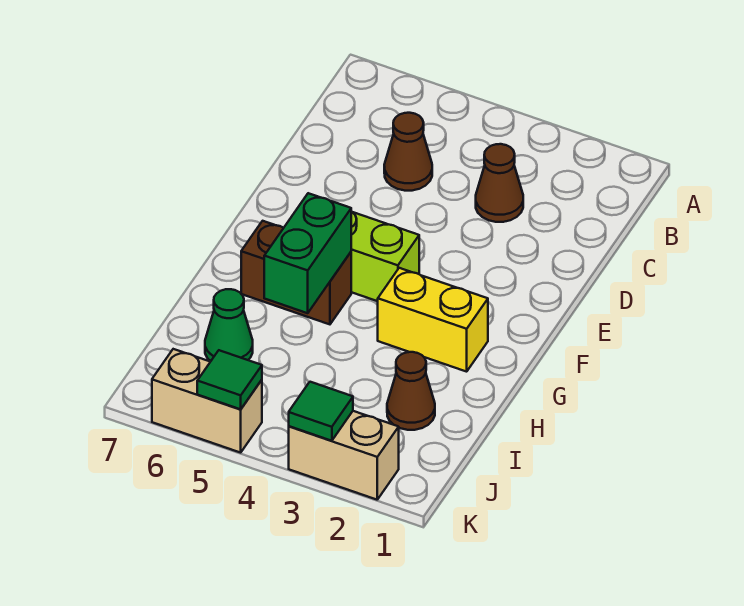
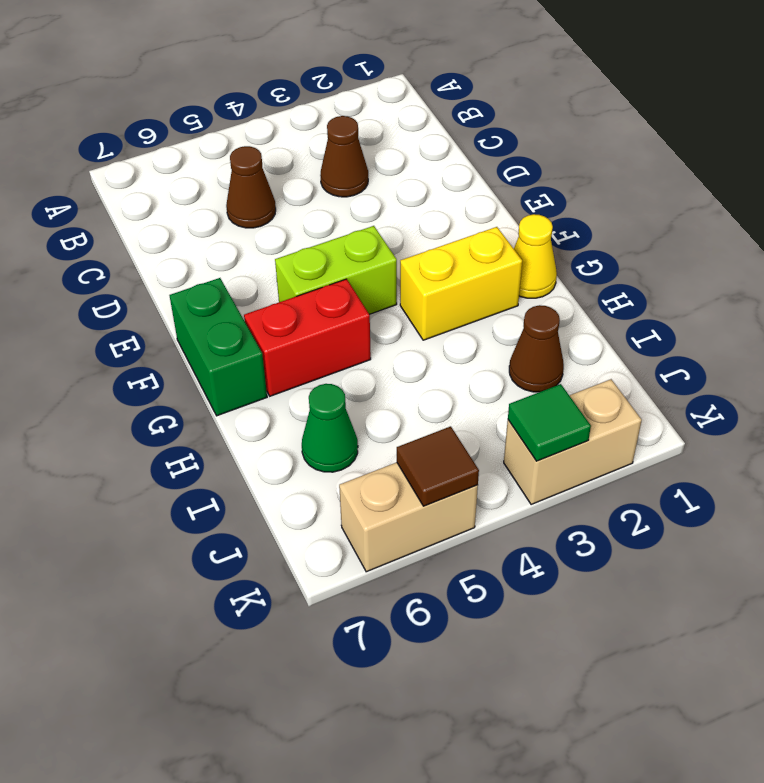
none -> yellow cone G1 level 1
brown brick G5:G6 level 1 -> red brick G5:G6 level 1
green brick G5:H5 level 2 -> green brick F7:G7 level 1
green tile K5 level 2 -> brown tile K5 level 2

